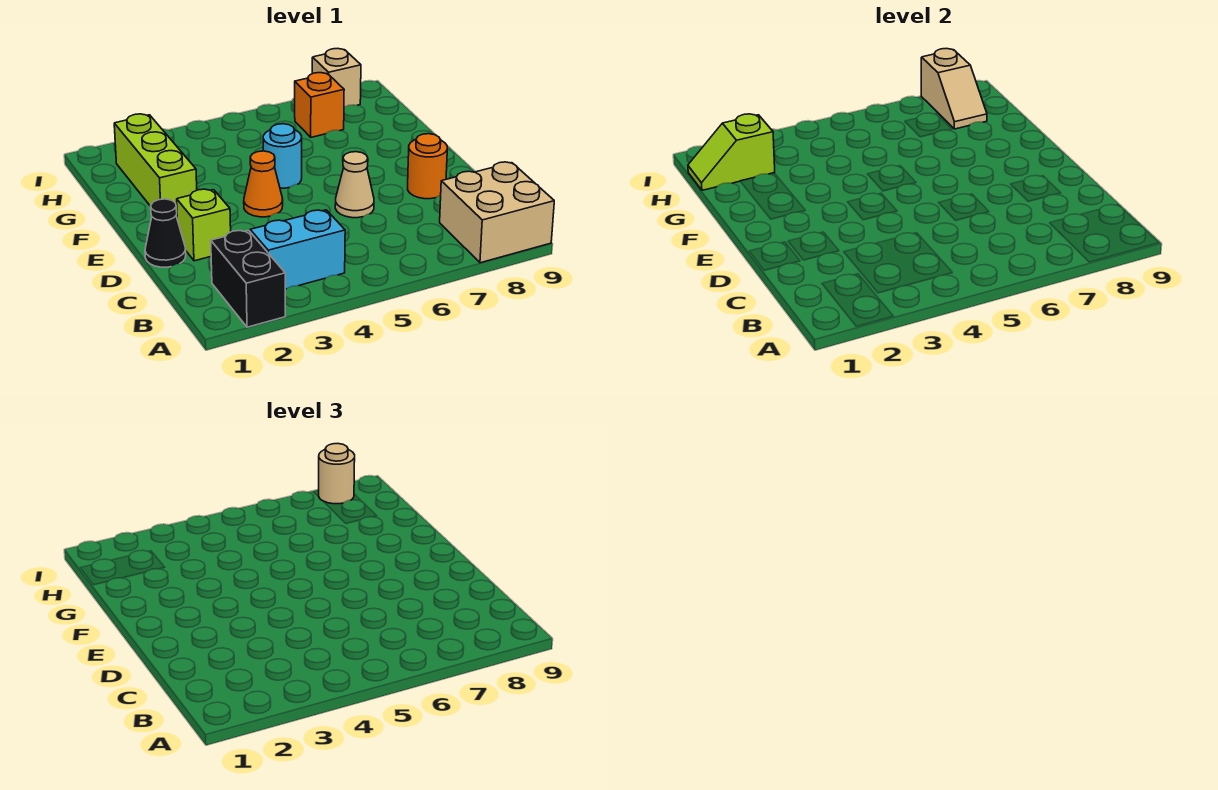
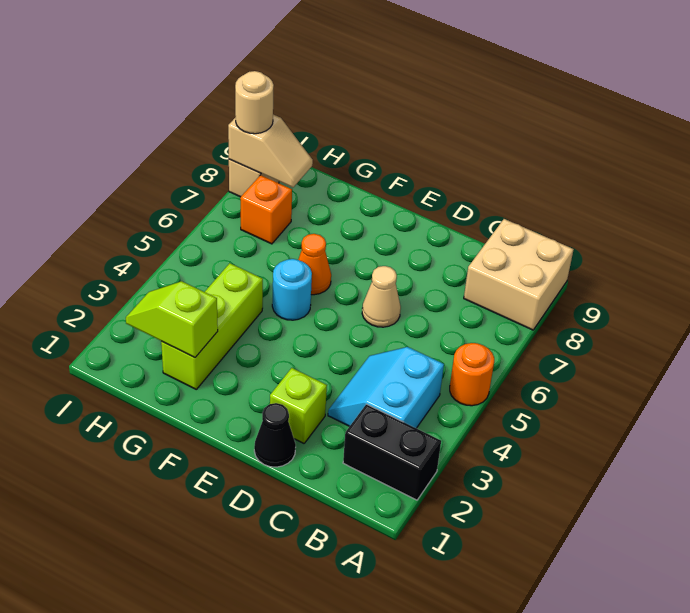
orange round brick D8 level 1 -> orange round brick A5 level 1
orange cone E4 level 1 -> orange cone F6 level 1
lime brick F2:H2 level 1 -> lime brick G2:G4 level 1
lime slope H1:H2 level 2 top 2 -> lime slope G2:H2 level 2 top G

